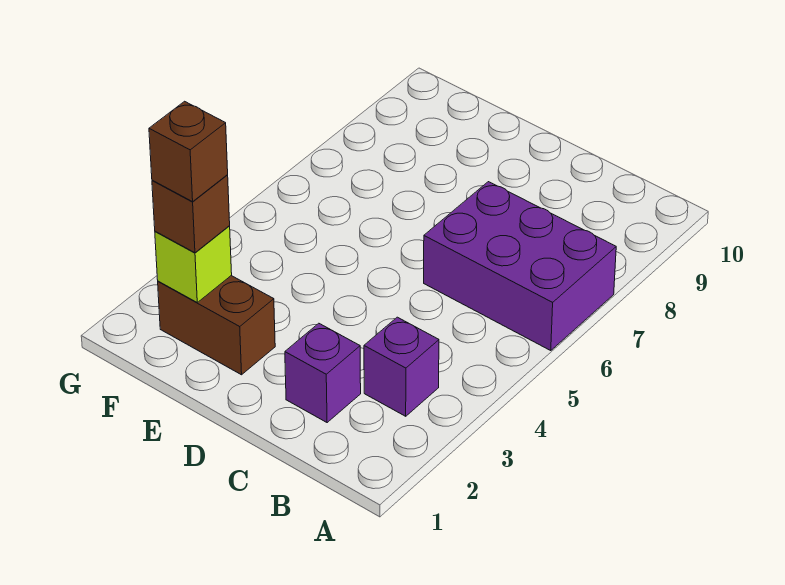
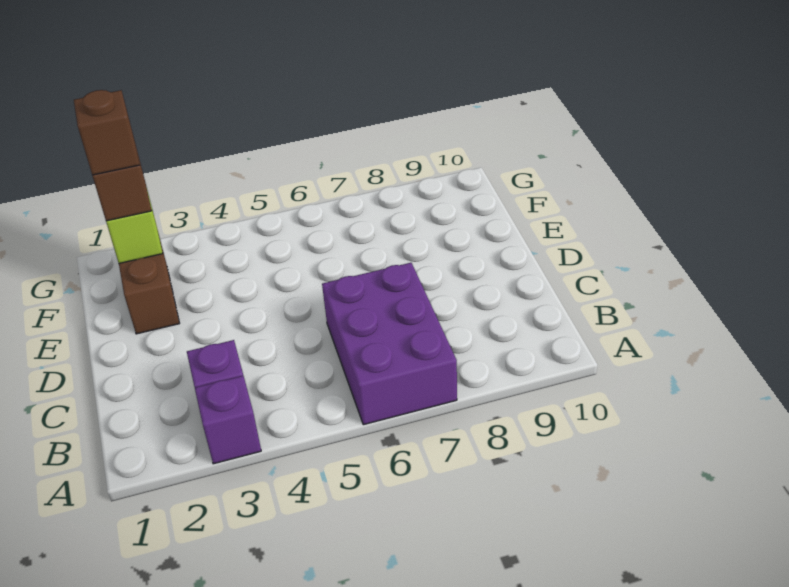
purple brick C2 level 1 -> purple brick A3 level 1

